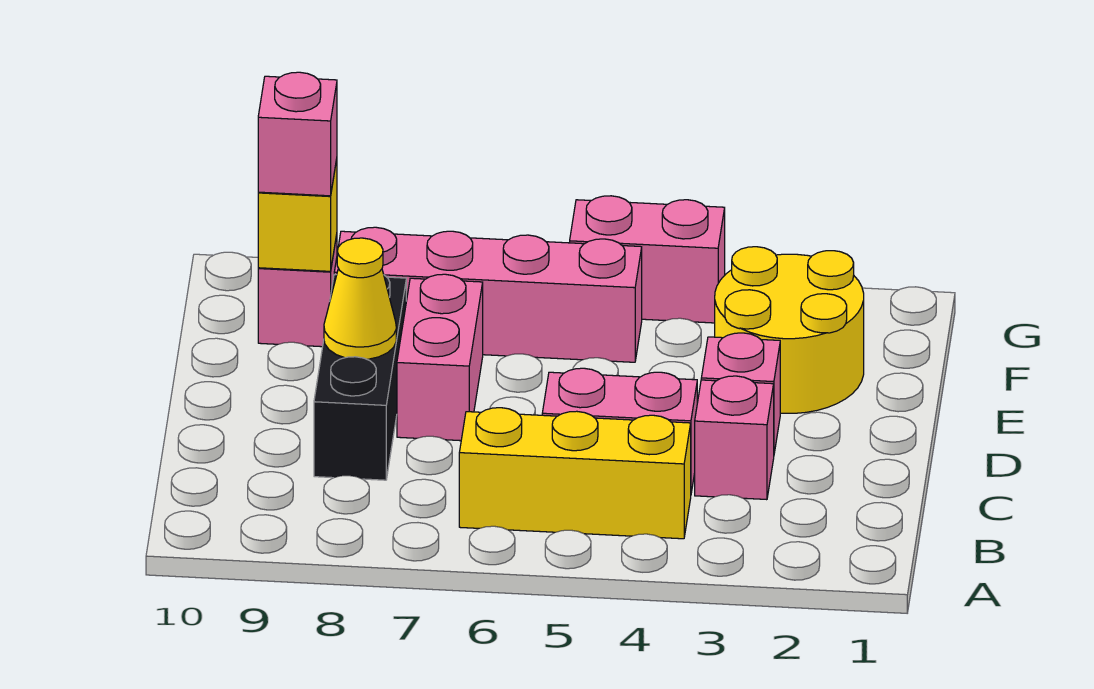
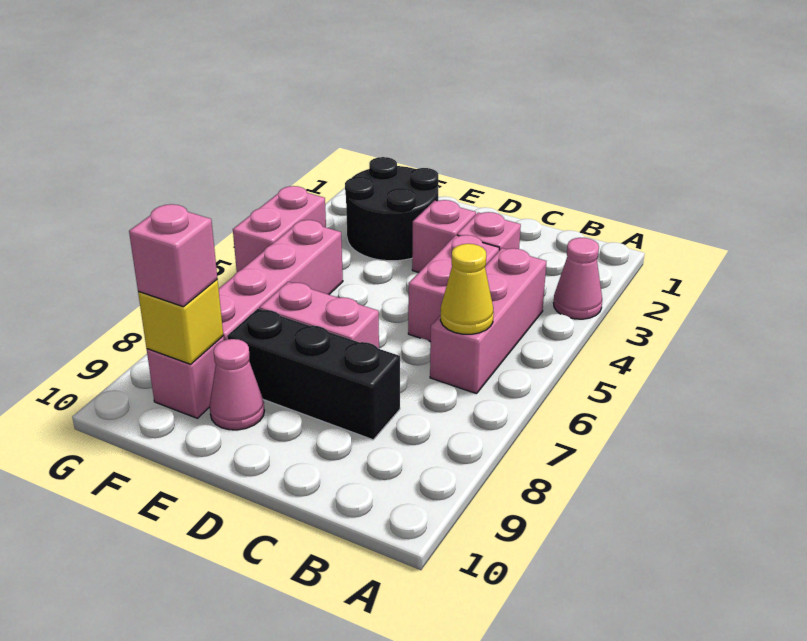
none -> pink cone A3 level 1
yellow brick B4:B6 level 1 -> pink brick B4:B6 level 1
yellow cone D8 level 2 -> yellow cone B6 level 2
yellow round brick E2:F3 level 1 -> black round brick E2:F3 level 1
none -> pink cone E9 level 1

